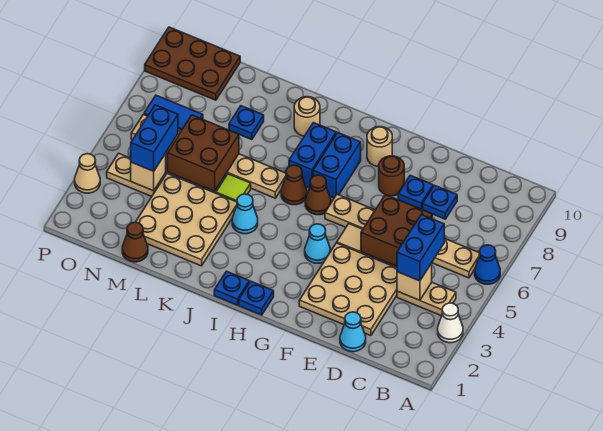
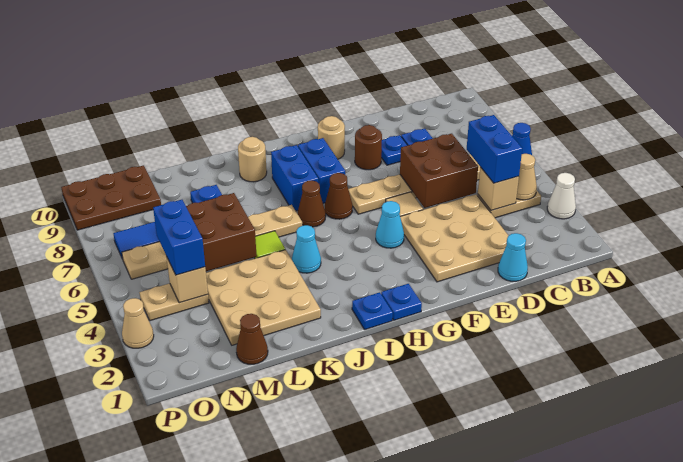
none -> tan cone B4 level 2

